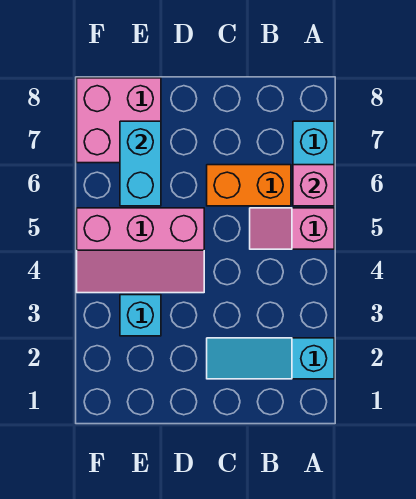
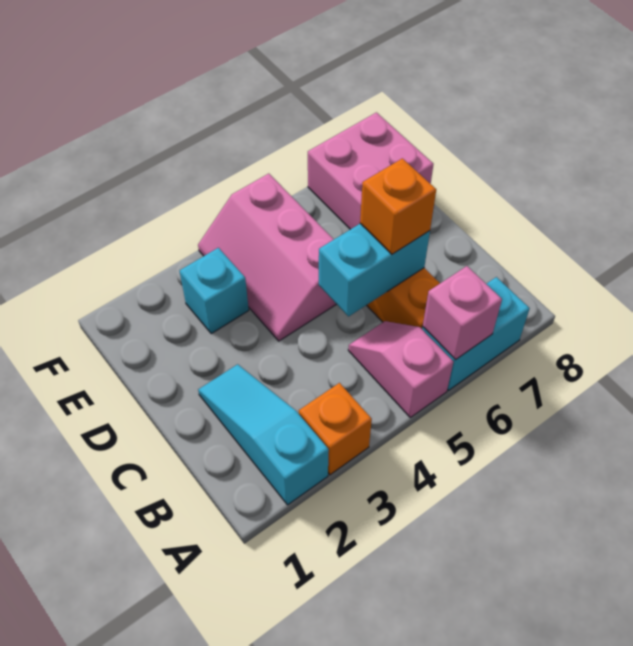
none -> orange brick A3 level 1
none -> orange brick C6 level 3
cyan brick E6:E7 level 2 -> cyan brick C5:C6 level 2

